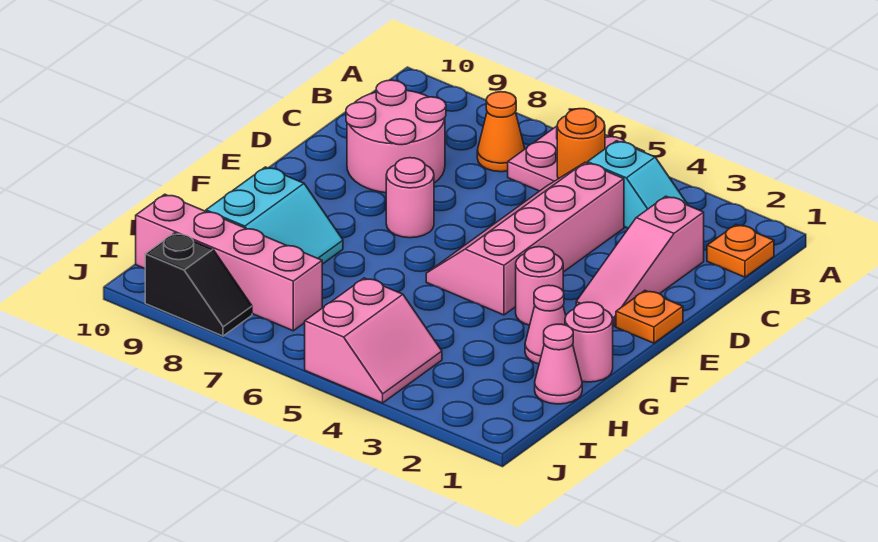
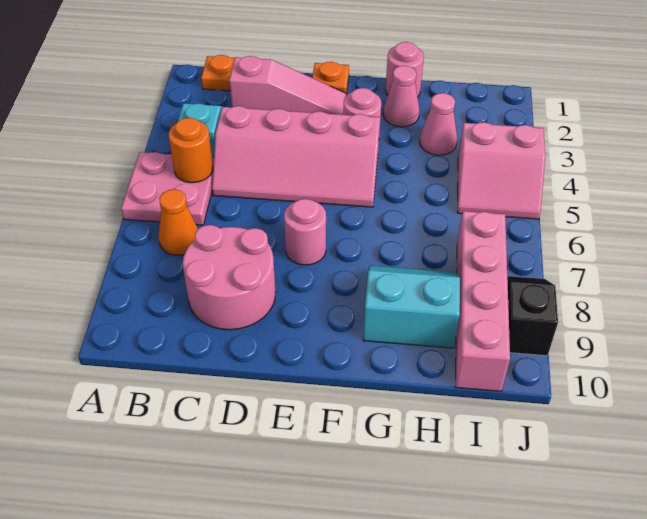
pink cone H1 level 1 -> pink cone H3 level 1
pink slope I4:J5 level 1 top 5 -> pink slope I4:J5 level 1 top 4

